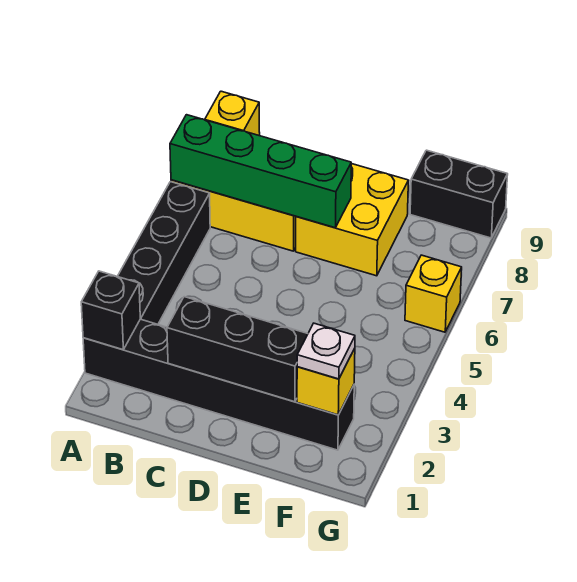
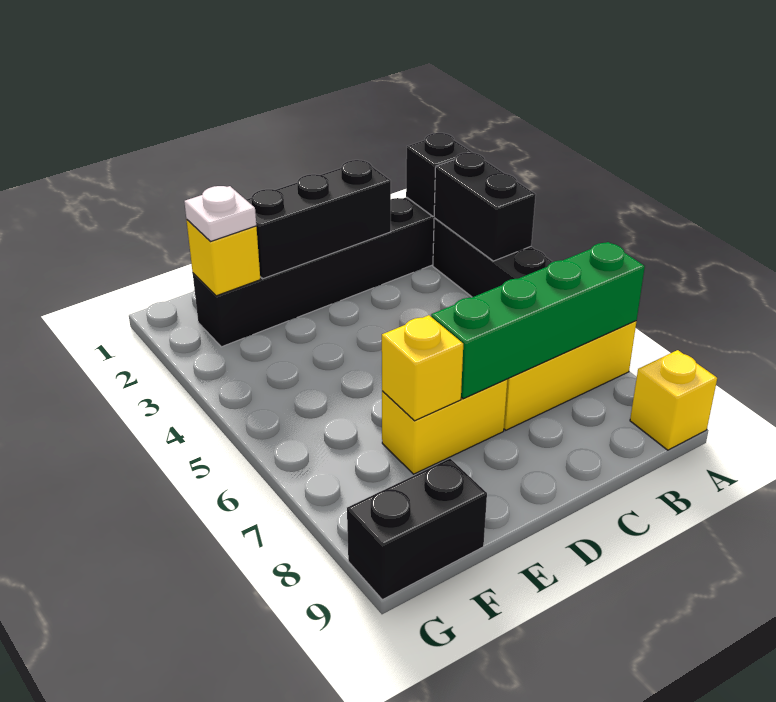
none -> black brick A3:A4 level 2
yellow brick D7:E8 level 1 -> yellow brick D7:E7 level 1
yellow brick G6 level 1 -> yellow brick E7 level 2

